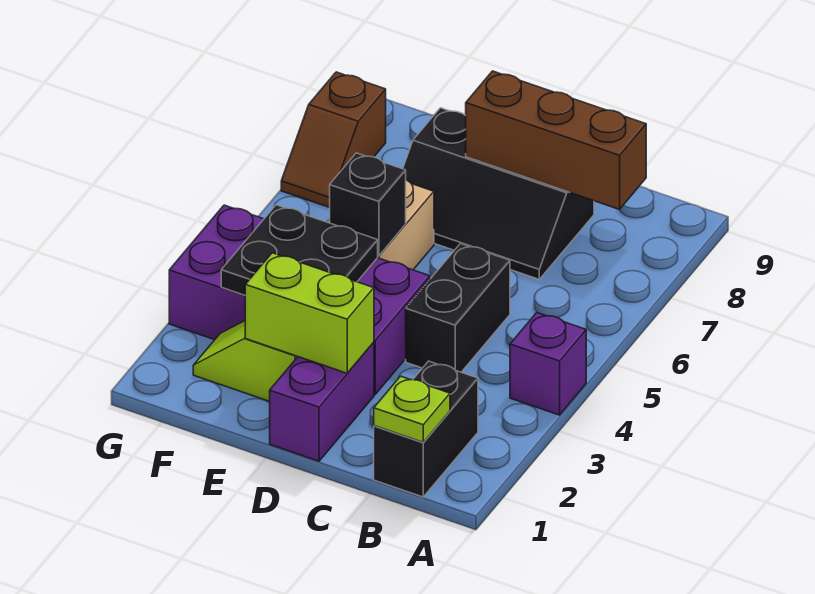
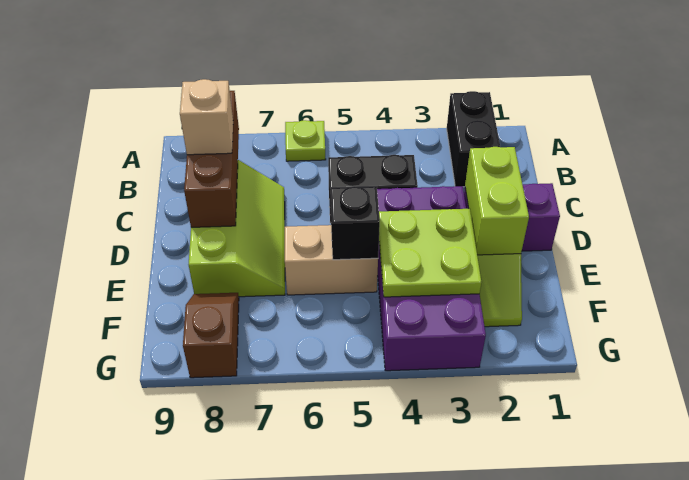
purple brick A4 level 1 -> none
black brick B1:B2 level 1 -> black brick A2:B2 level 1
lime plate B1 level 2 -> lime plate A6 level 1
black slope C7:E8 level 1 top 8 -> lime slope C7:E8 level 1 top 8
none -> tan brick C8 level 3
black plate E3:F4 level 2 -> lime plate E3:F4 level 2
brown slope G7:G8 level 1 top 8 -> brown slope F8:G8 level 1 top G

